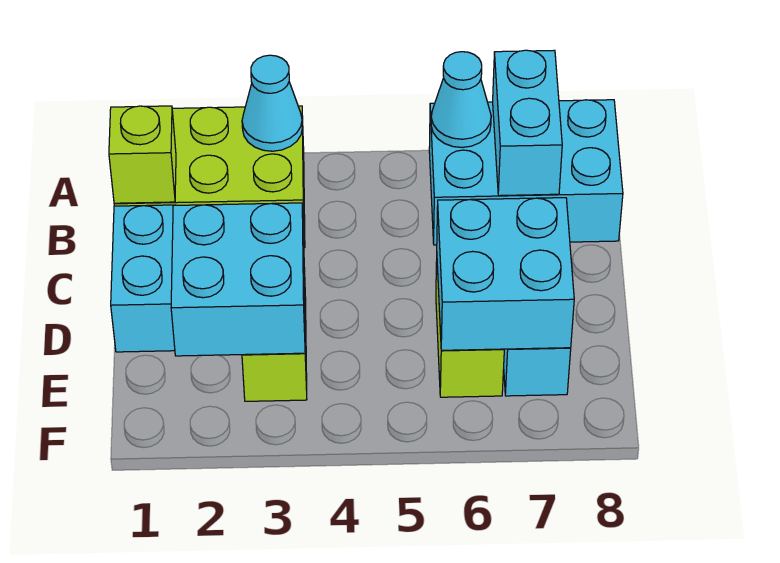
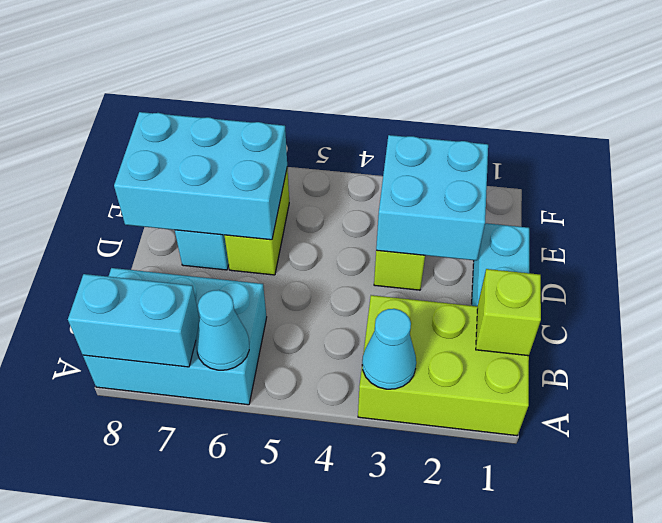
cyan brick A7:B7 level 2 -> cyan brick A7:A8 level 2
cyan brick D6:E7 level 2 -> cyan brick D6:E8 level 2

